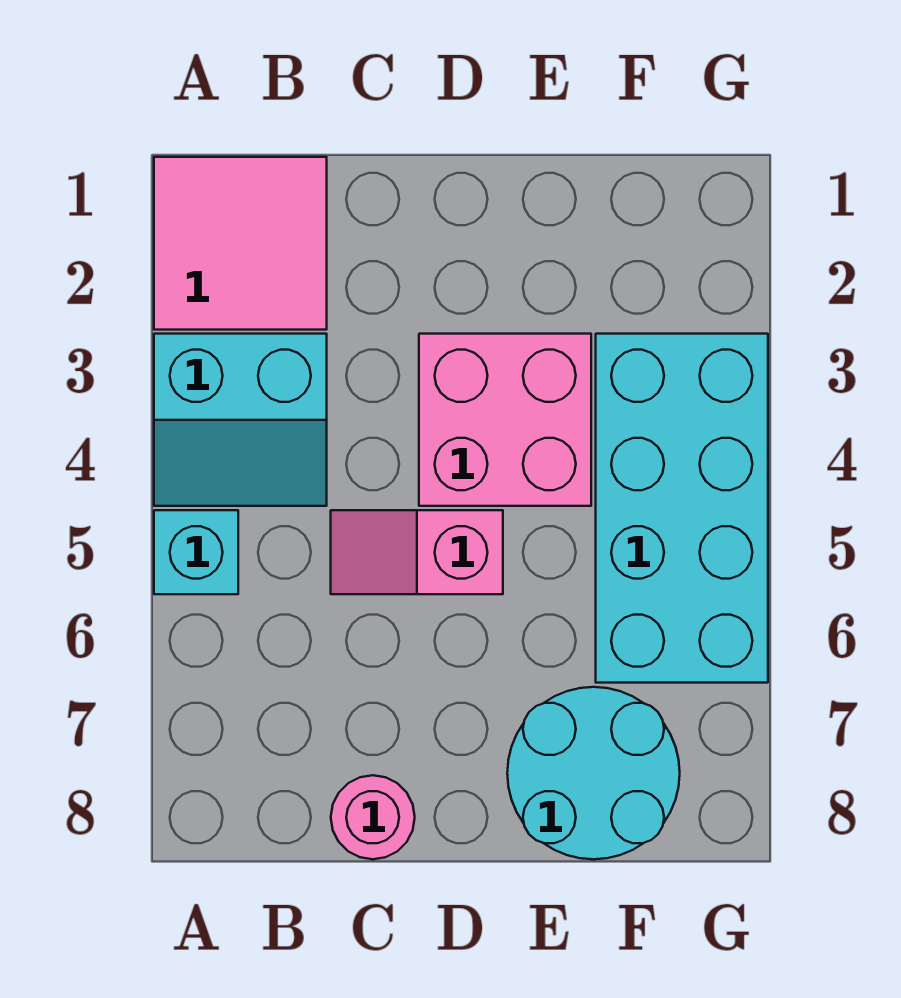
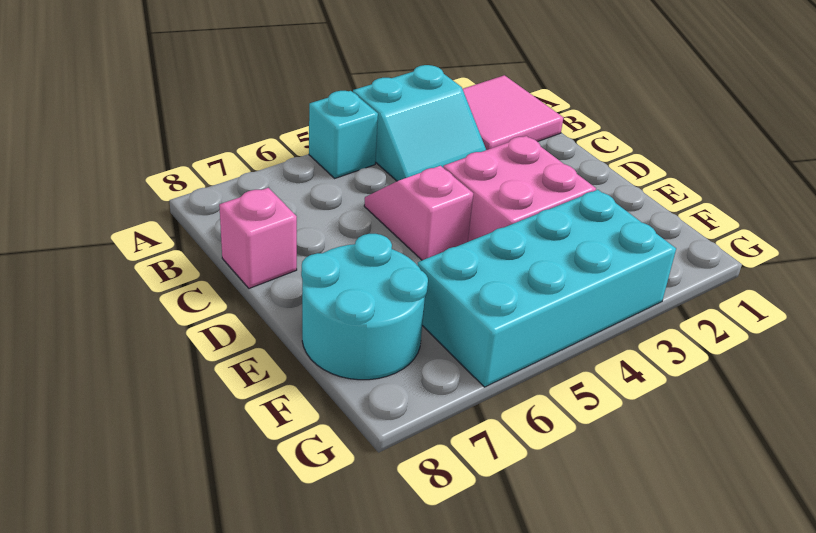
cyan slope A3:B4 level 1 top 3 -> cyan slope A3:B4 level 1 top A
pink round brick C8 level 1 -> pink brick C8 level 1

